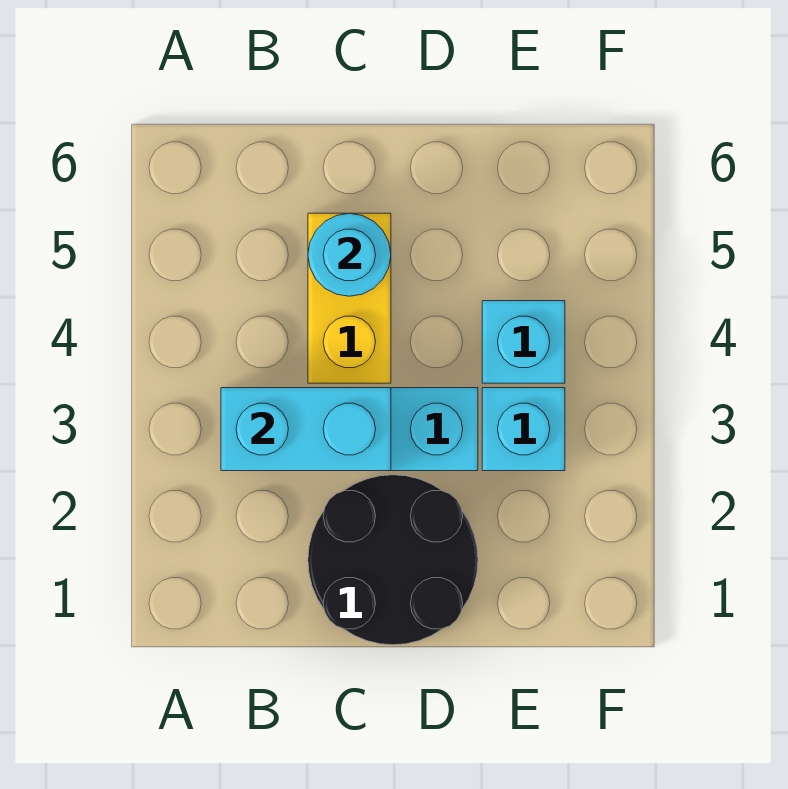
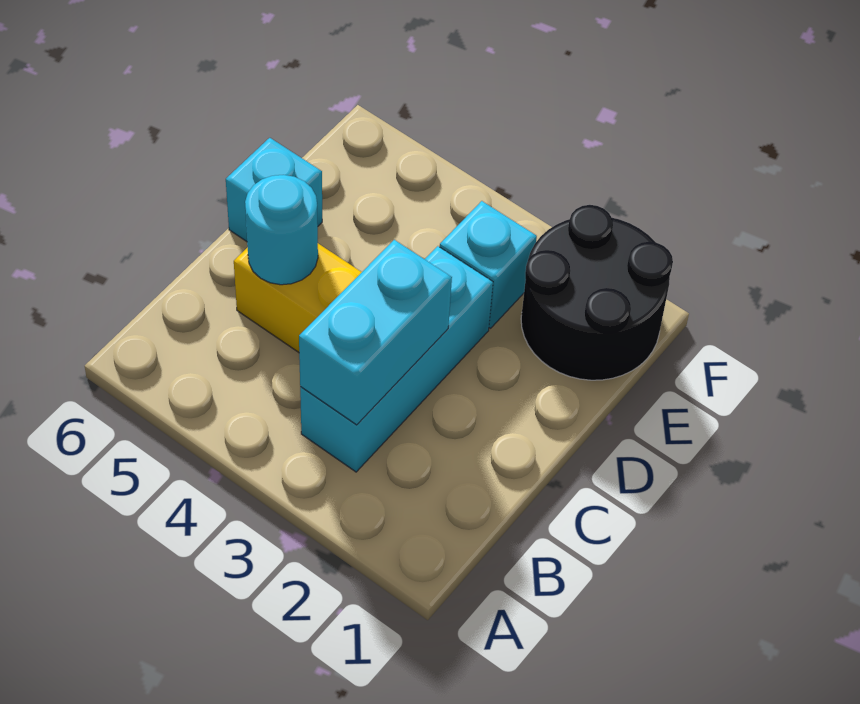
black round brick C1:D2 level 1 -> black round brick E1:F2 level 1
cyan brick E4 level 1 -> cyan brick D6 level 1

